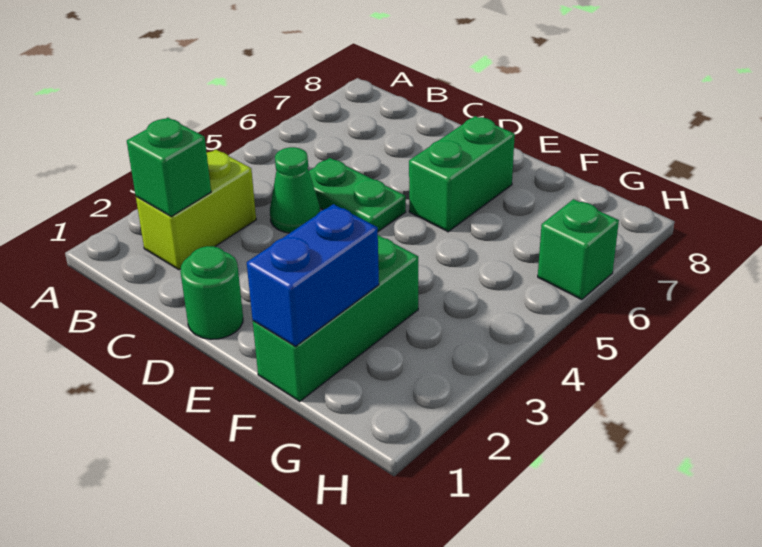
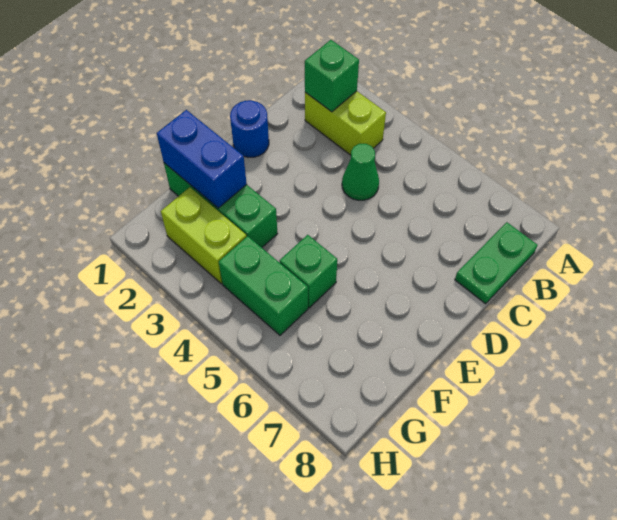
green plate C5:D5 level 1 -> green plate B8:C8 level 1
green round brick D1 level 1 -> blue round brick D1 level 1
green brick E6:E7 level 1 -> green brick G4:G5 level 1
none -> lime brick G2:G3 level 1
green brick H6 level 1 -> green brick F5 level 1

